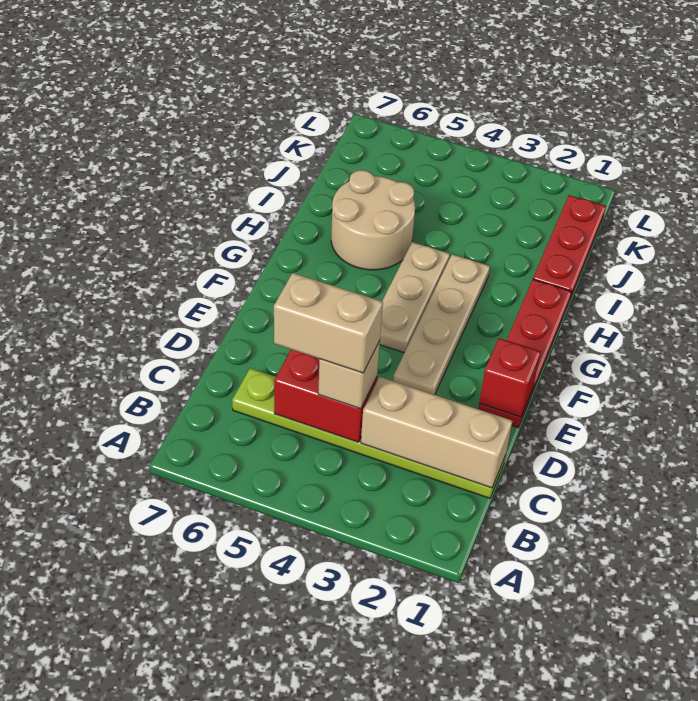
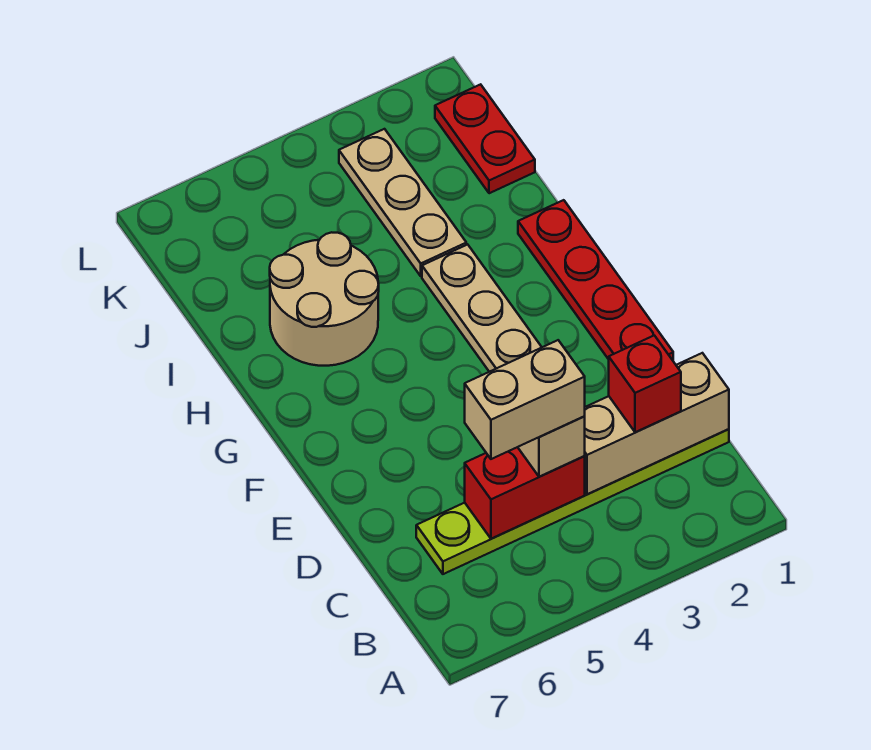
red brick E1 level 2 -> red brick C2 level 3
tan plate F4:H4 level 1 -> tan plate I3:K3 level 1
red plate I1:K1 level 1 -> red plate J1:K1 level 1

